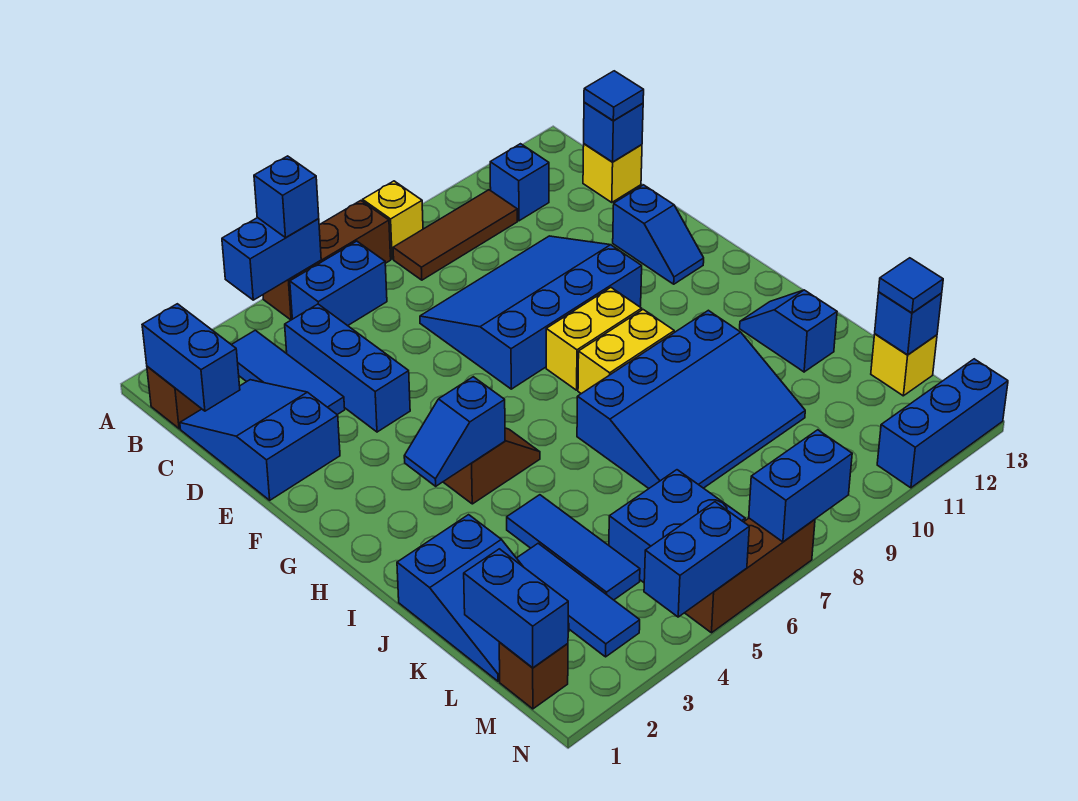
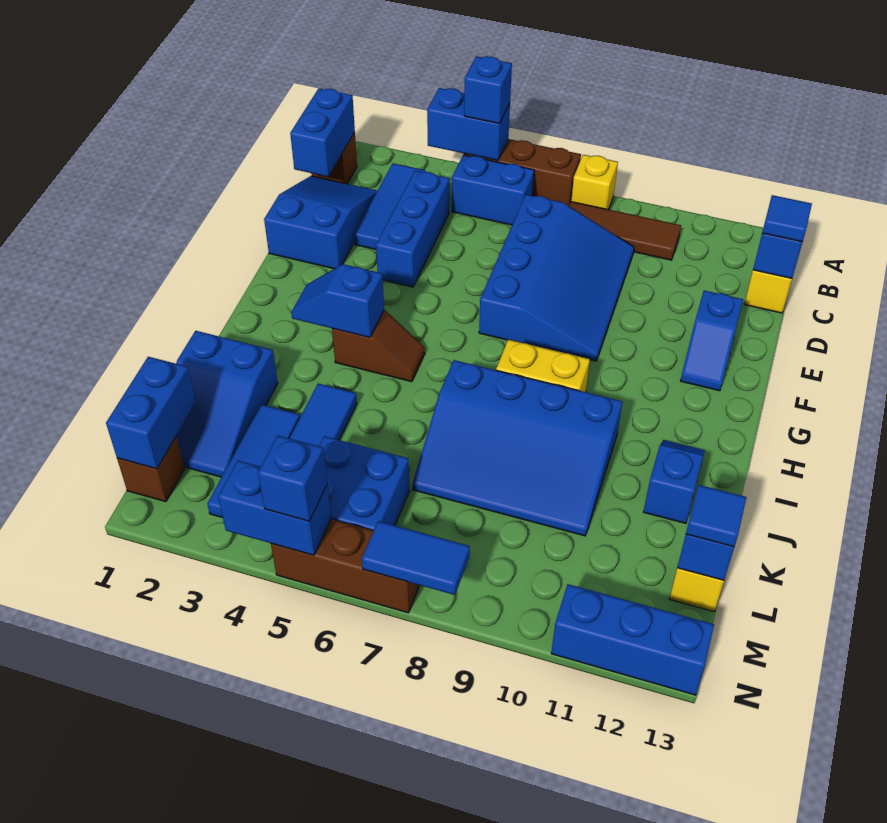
blue brick B11 level 1 -> blue brick N5 level 3
blue slope D7:F10 level 1 top F -> blue slope C7:F9 level 1 top 7
yellow brick G8:G9 level 1 -> none
blue brick N7:N8 level 2 -> blue tile N7:N8 level 2

